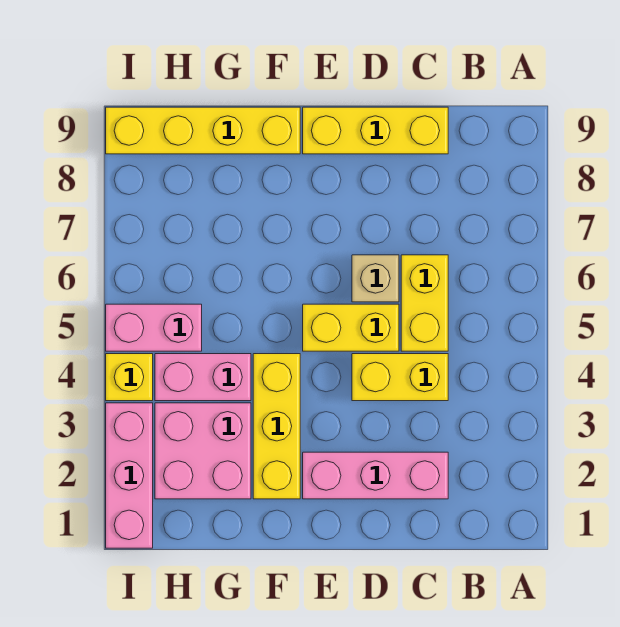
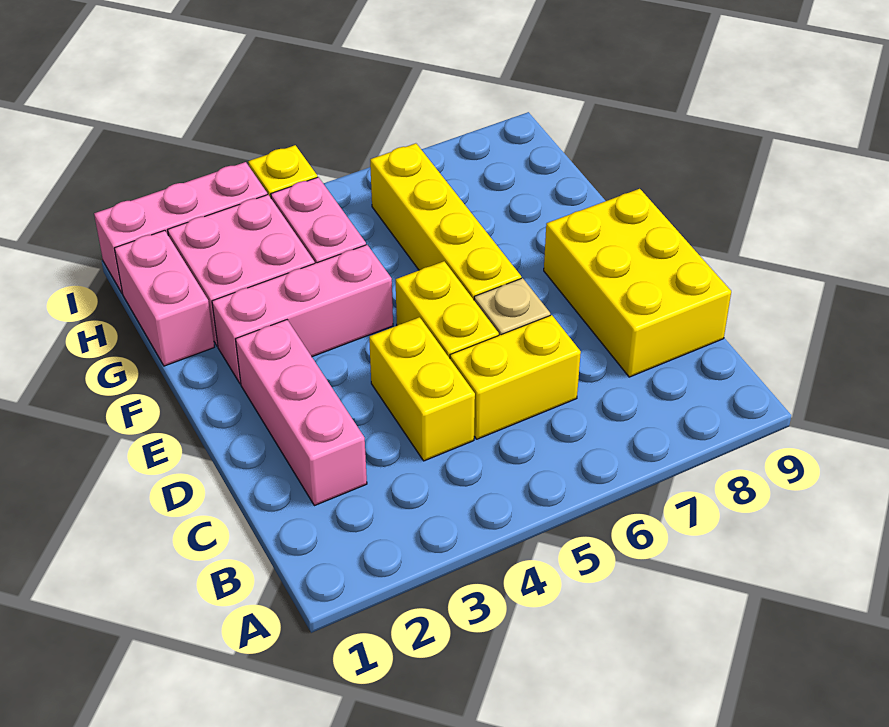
yellow brick C9:E9 level 1 -> yellow brick C8:E9 level 1
yellow brick F2:F4 level 1 -> pink brick F2:F4 level 1
yellow brick F9:I9 level 1 -> yellow brick E6:H6 level 1
pink brick H5:I5 level 1 -> pink brick G1:H1 level 1

